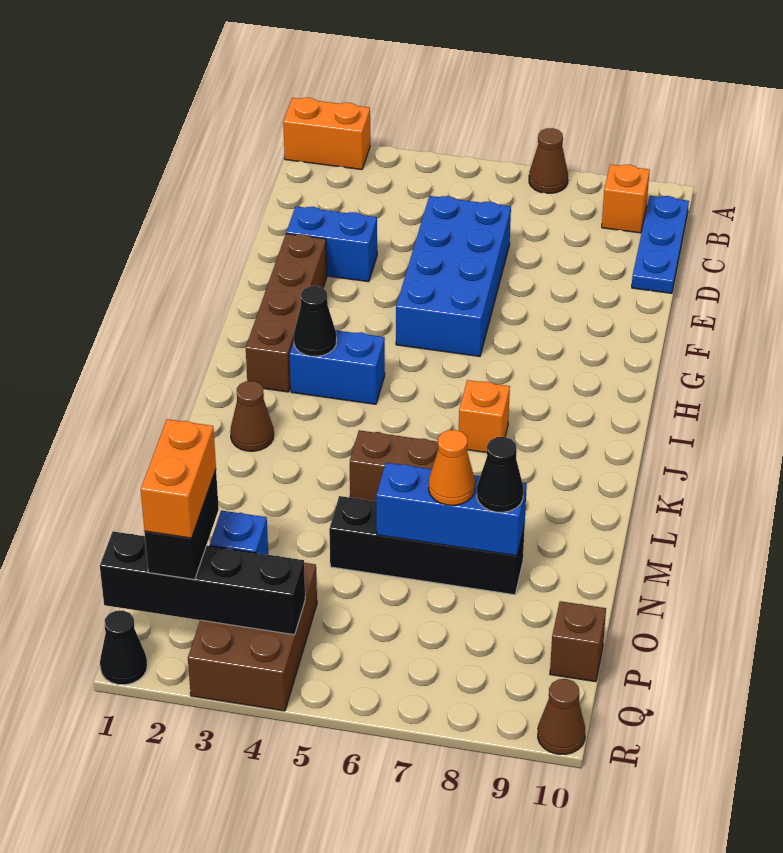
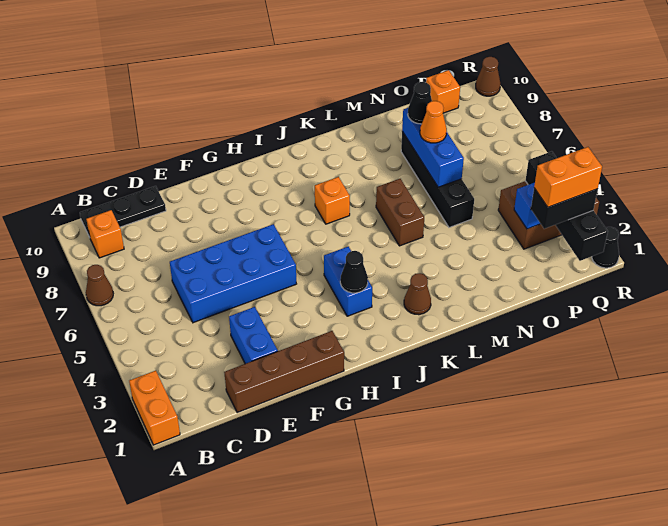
blue plate B10:D10 level 1 -> black plate B10:D10 level 1
brown brick F2:I2 level 1 -> brown brick D1:G1 level 1
brown brick P10 level 1 -> orange brick P10 level 1

